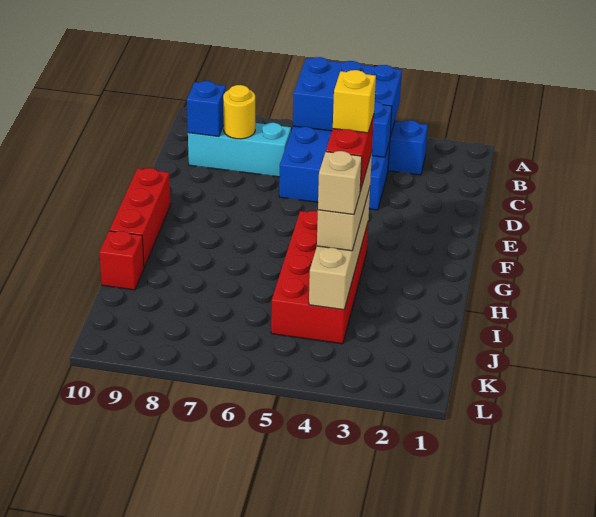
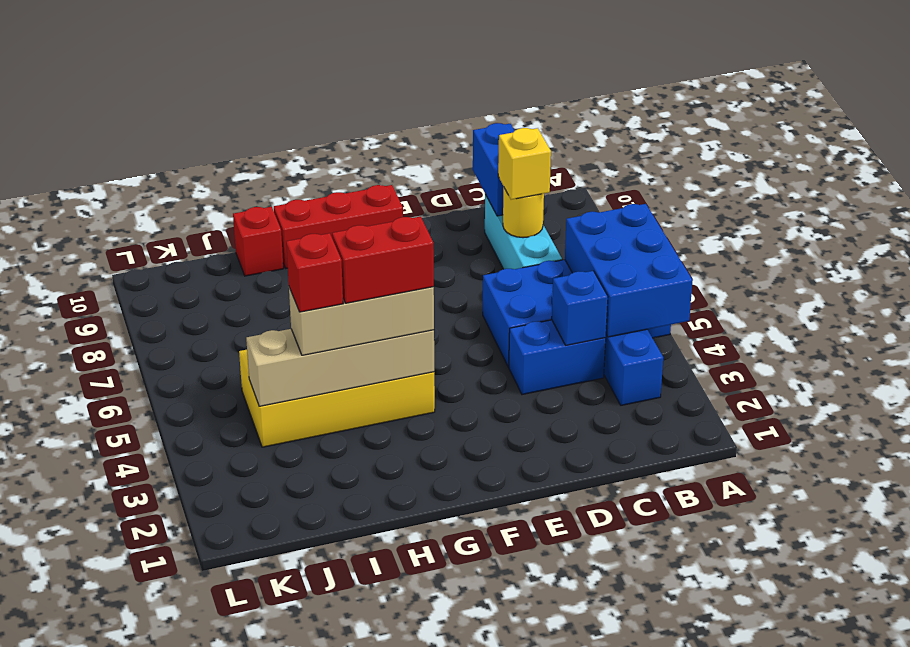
blue brick C9 level 2 -> blue brick C9:C10 level 2
red brick G4:J5 level 1 -> yellow brick G4:J5 level 1
yellow brick G4 level 5 -> yellow brick C8 level 3
tan brick I4 level 4 -> red brick I4 level 4

